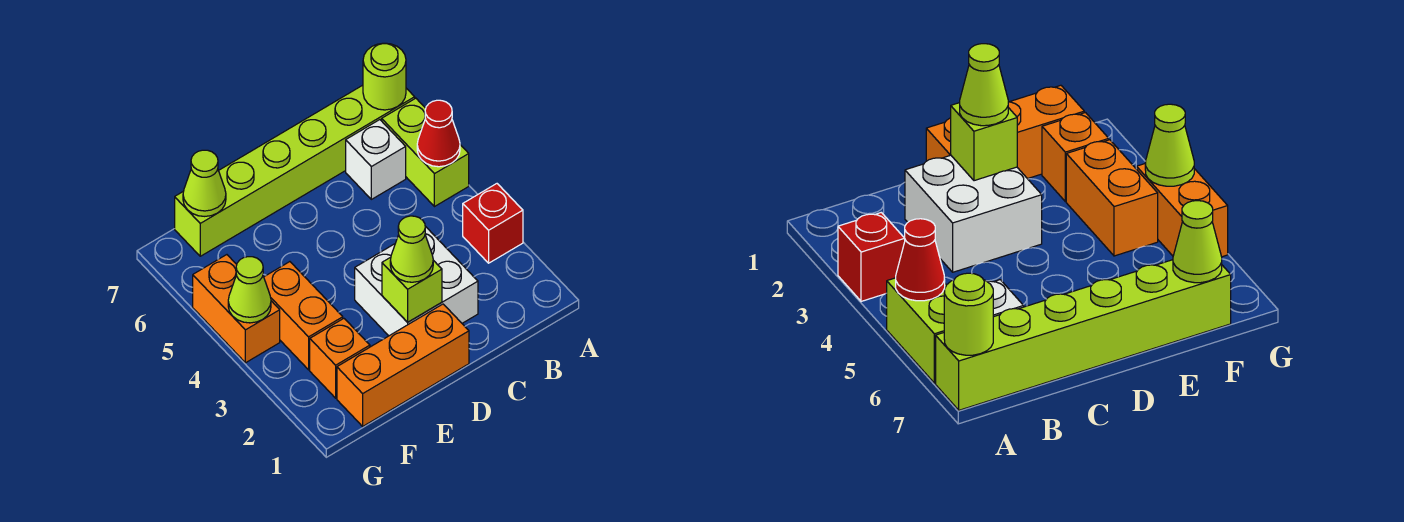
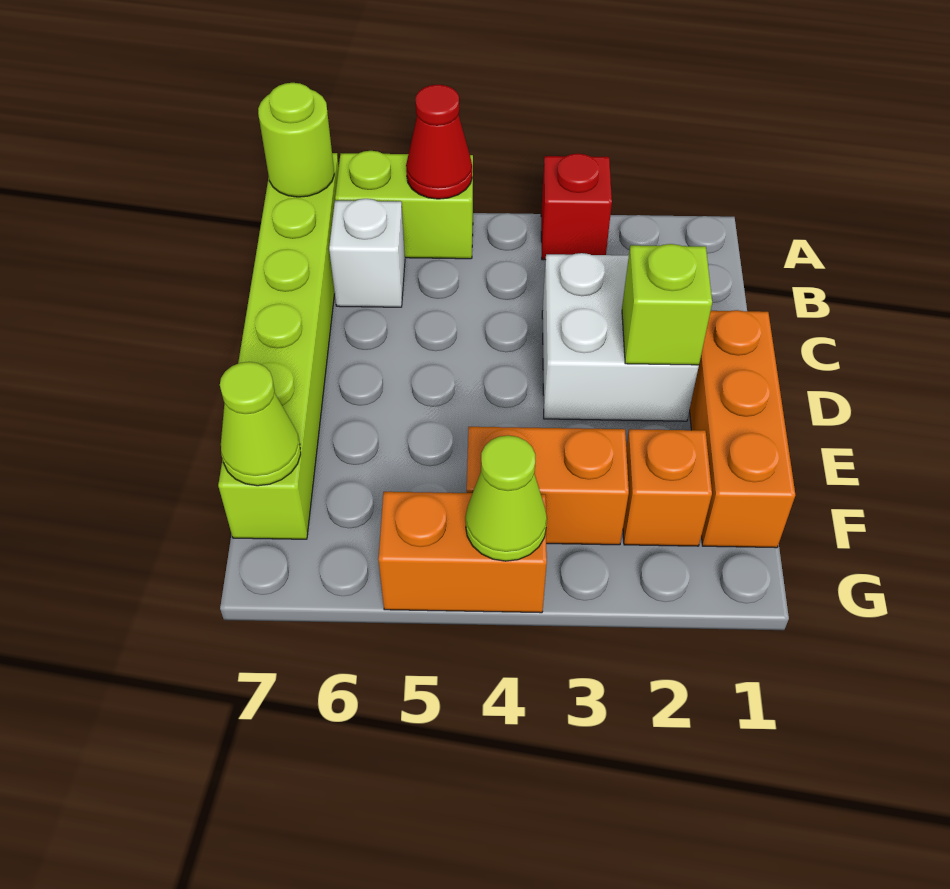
lime cone D2 level 3 -> none

